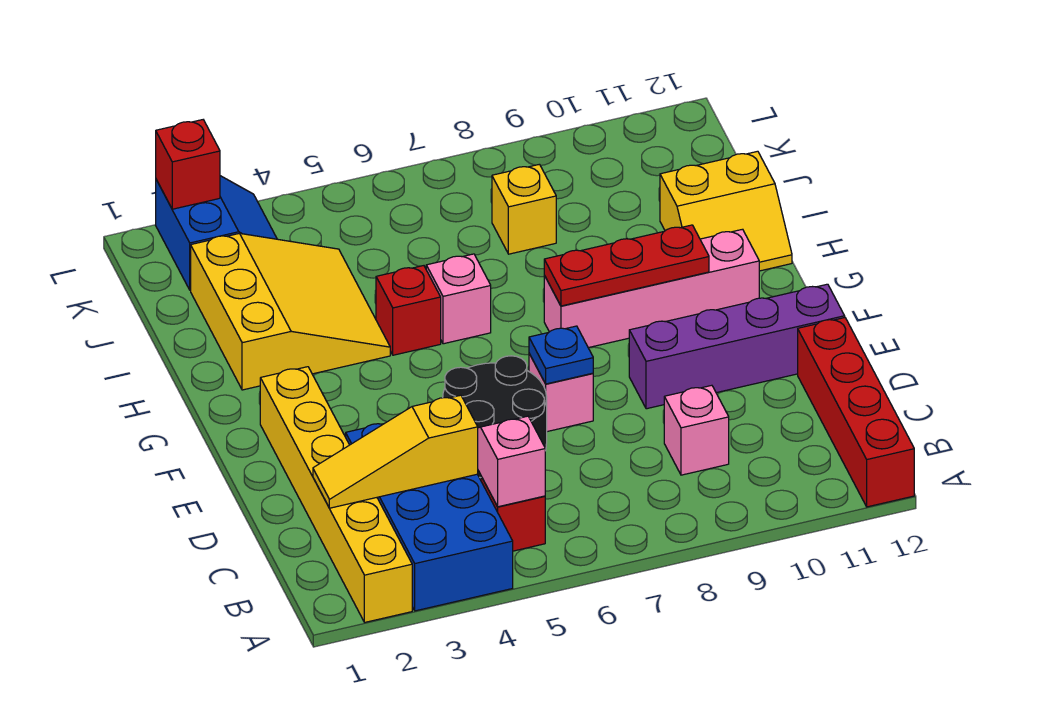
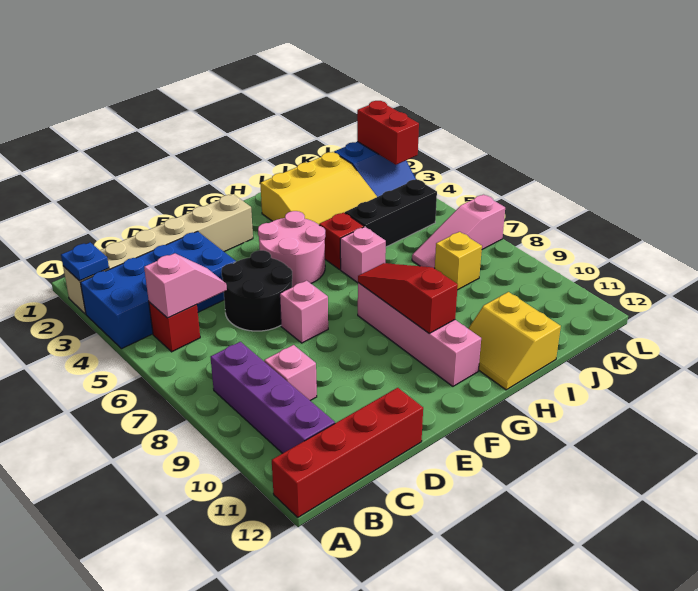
yellow brick A2:F2 level 1 -> tan brick A2:F2 level 1
yellow slope C2:C4 level 2 top 4 -> none
blue plate E7 level 2 -> blue plate A2 level 2
purple brick E9:E12 level 1 -> purple brick B8:B11 level 1
none -> pink round brick F4:G5 level 1
red plate G8:G10 level 2 -> red slope G8:G10 level 2 top 10
none -> black brick I5:K5 level 1
none -> pink slope J7:L7 level 1 top L
red brick L2 level 2 -> red brick L2:L3 level 2

